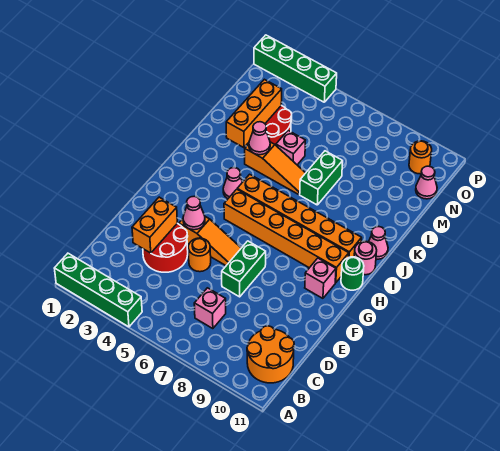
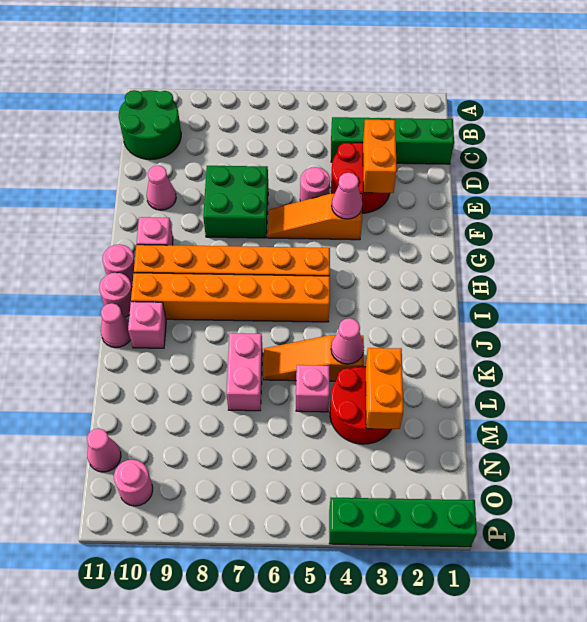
green brick A1:A4 level 1 -> green brick C1:C4 level 1
orange round brick B10:C11 level 1 -> green round brick B10:C11 level 1
pink brick C7 level 1 -> pink brick J10 level 1
orange round brick E5 level 1 -> pink round brick E5 level 1
green brick E7:F7 level 1 -> green brick E7:F8 level 1
green round brick H11 level 1 -> pink round brick H11 level 1
pink cone I4 level 1 -> pink cone E10 level 1
orange brick K3:M3 level 2 -> orange brick L3:M3 level 2
green brick K7:L7 level 1 -> pink brick K7:L7 level 1
orange round brick O10 level 1 -> pink round brick O10 level 1

